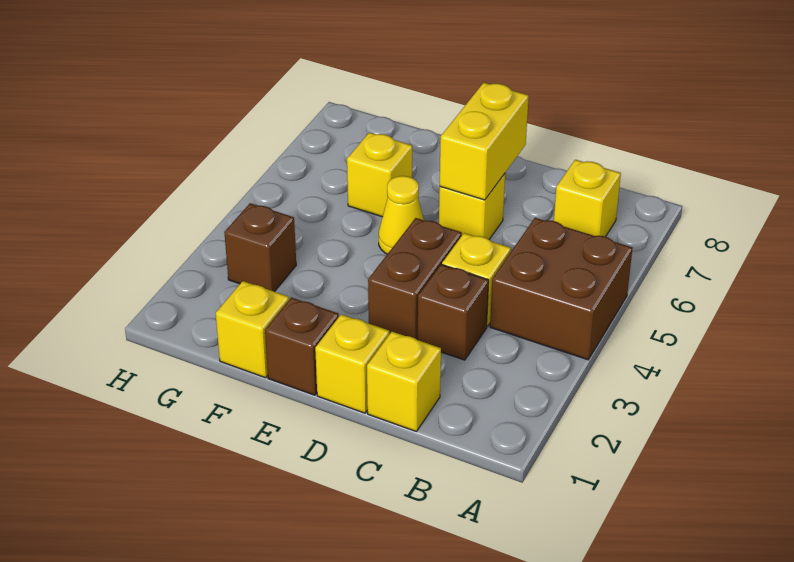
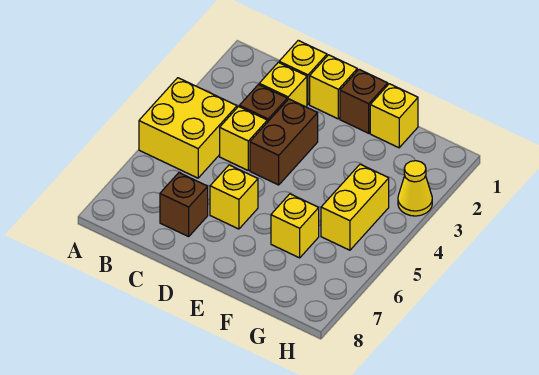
brown brick A4:B5 level 1 -> yellow brick A4:B5 level 1
yellow brick B7 level 1 -> yellow brick C2 level 1
yellow brick D6:D7 level 2 -> yellow brick G4:G5 level 1
yellow cone E5 level 1 -> yellow cone H3 level 1
brown brick G3 level 1 -> brown brick C7 level 1

